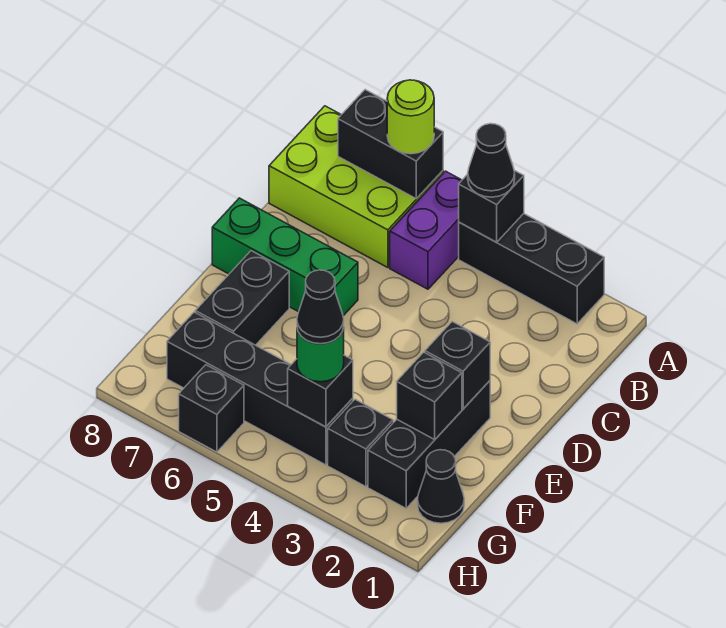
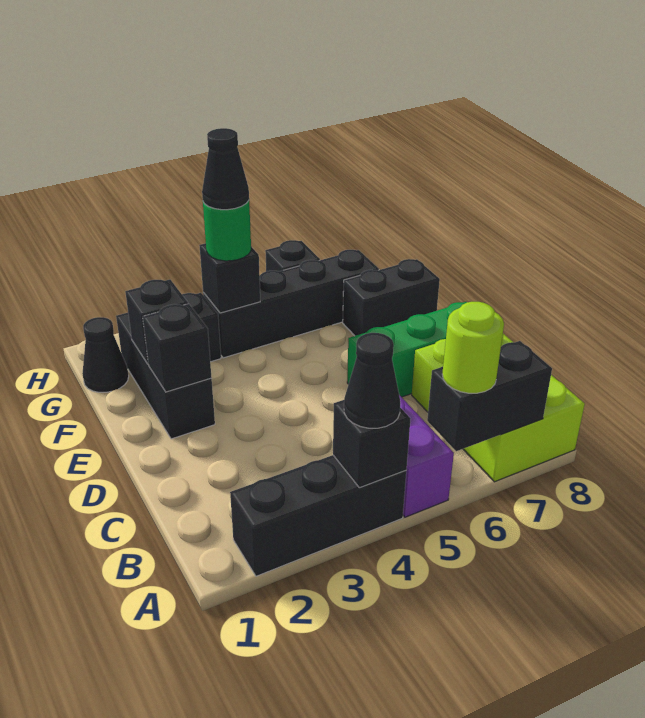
lime brick A6:B8 level 1 -> lime brick A7:C8 level 1
black brick E7:F7 level 1 -> black brick F7:F8 level 1

